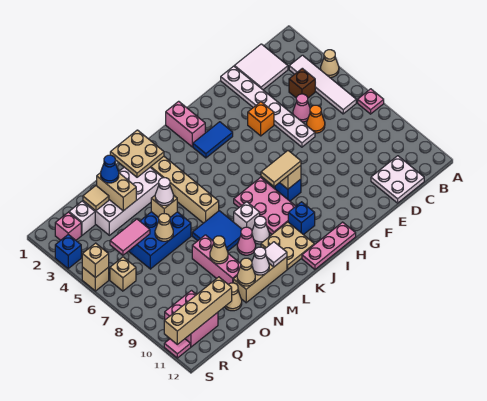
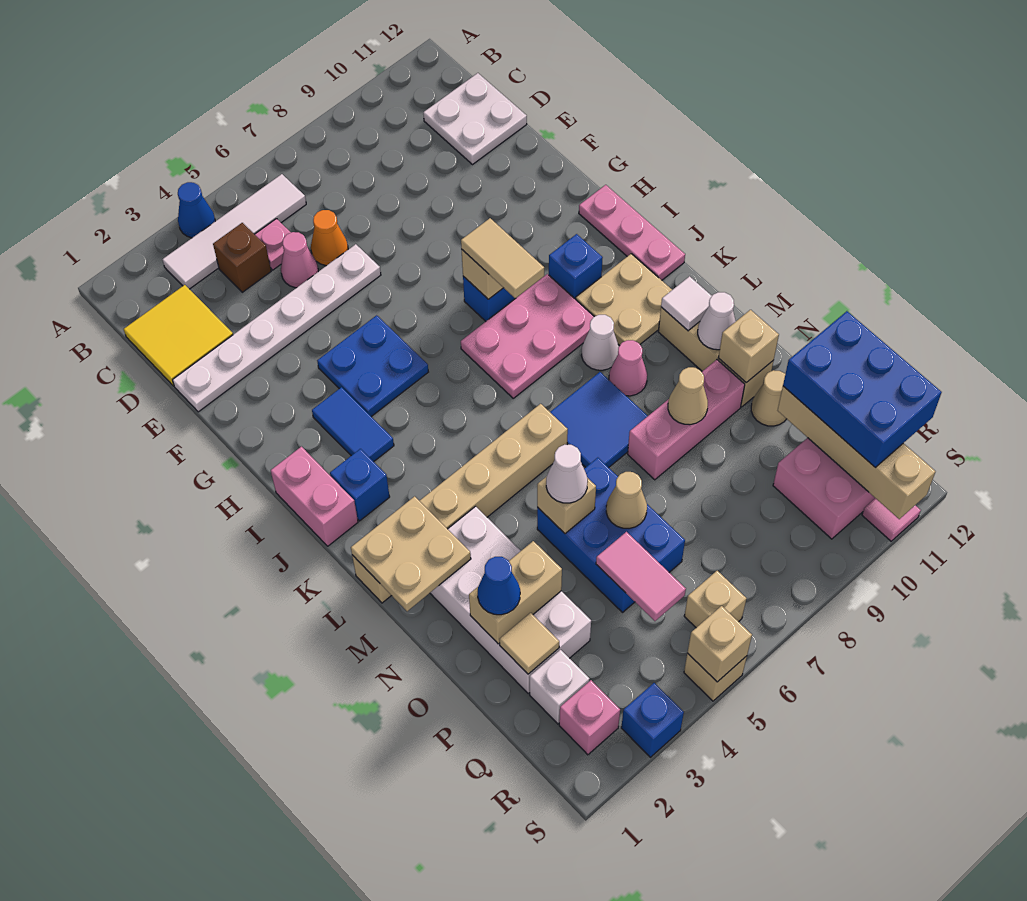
tan cone A4 level 1 -> blue cone A4 level 1
pink plate A7 level 1 -> pink plate C5 level 1
white tile C1:D2 level 1 -> yellow tile C1:D2 level 1
orange brick F4 level 1 -> none
none -> blue plate G4:H5 level 1
pink brick I1:I2 level 1 -> pink brick I1:J1 level 1
none -> blue brick J2 level 1
white brick K8 level 1 -> none
tan cone N11 level 2 -> tan brick N11 level 2
none -> blue brick P11:R12 level 3

